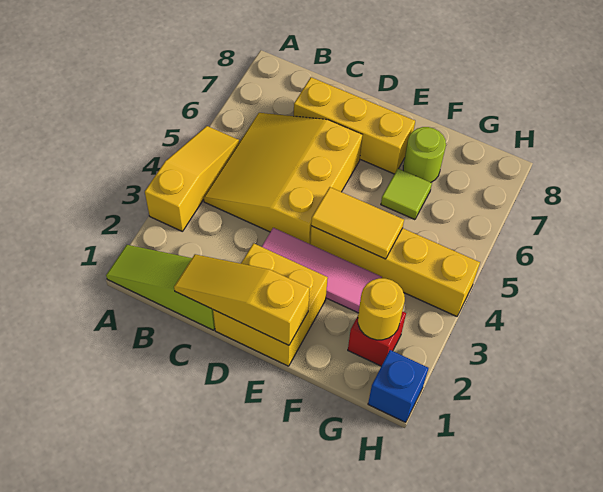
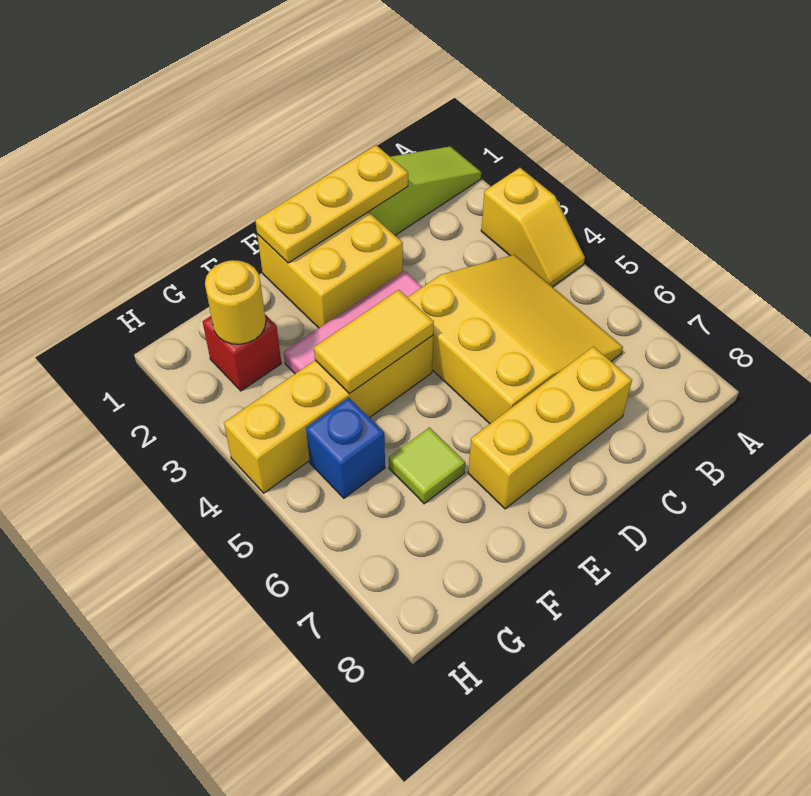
yellow slope A3:A5 level 1 top 3 -> yellow slope A3:A4 level 1 top 3
yellow slope C1:E1 level 2 top E -> yellow plate C1:E1 level 2
lime round brick F7 level 1 -> none
blue brick H1 level 1 -> blue brick G5 level 1

